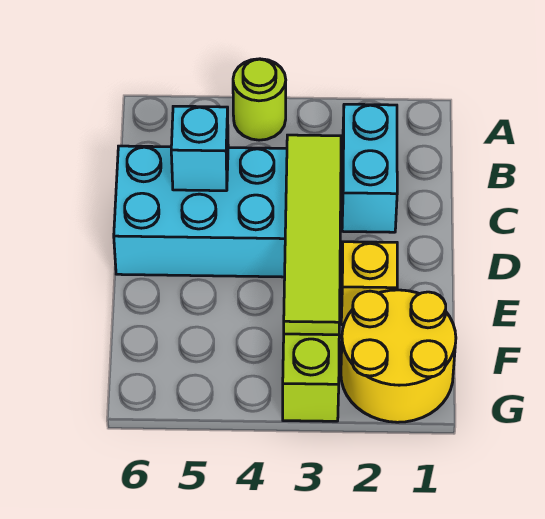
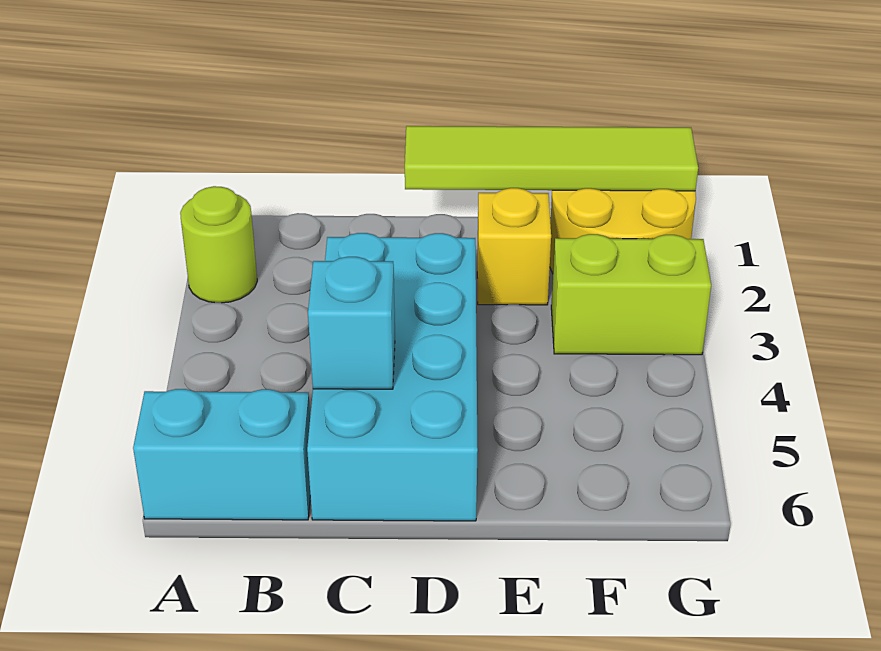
lime round brick A4 level 1 -> lime round brick A2 level 1
cyan brick B2:C2 level 1 -> cyan brick A6:B6 level 1
lime tile C3:F3 level 2 -> lime tile D1:G1 level 2

